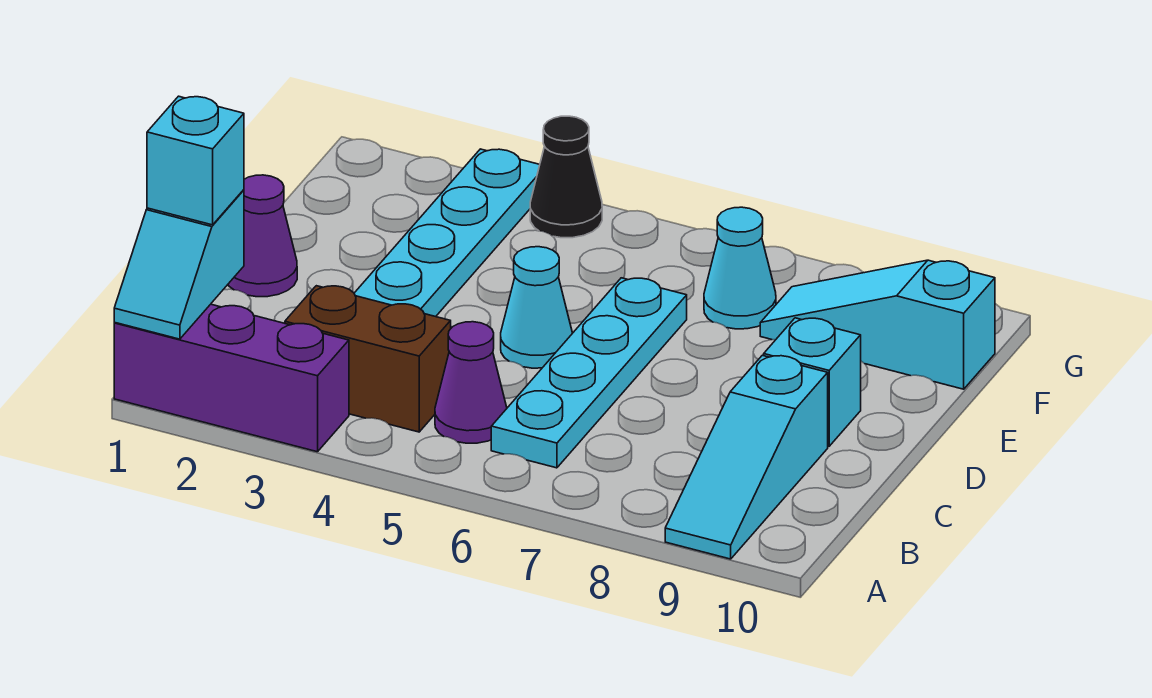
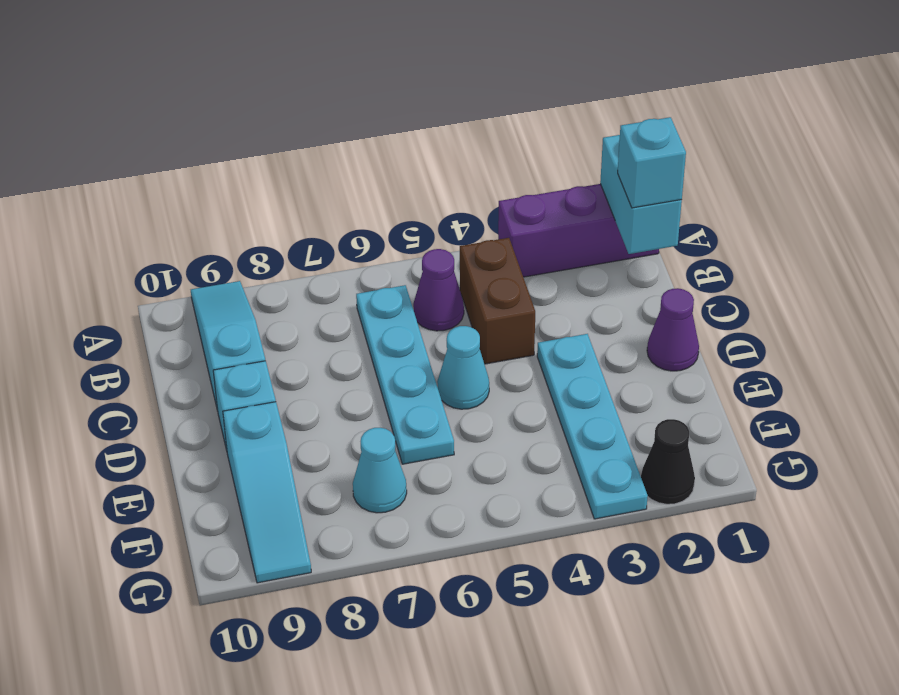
cyan slope A1:B1 level 2 top B -> cyan brick A1:B1 level 2
brown brick B3:B4 level 1 -> brown brick B4:C4 level 1
cyan slope F8:F10 level 1 top 10 -> cyan slope E9:G9 level 1 top E
black cone G4 level 1 -> black cone G2 level 1

